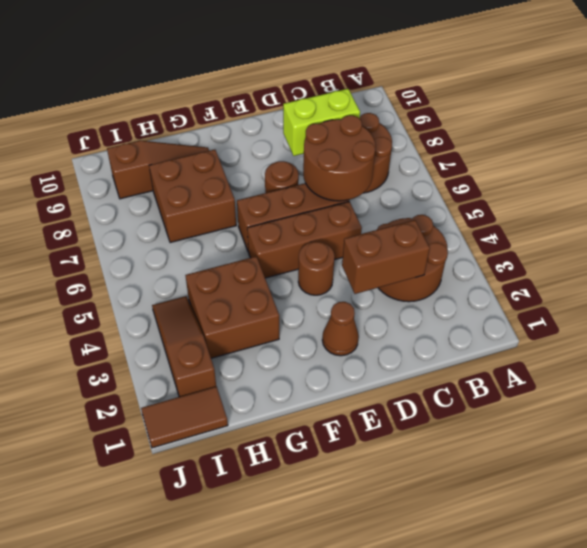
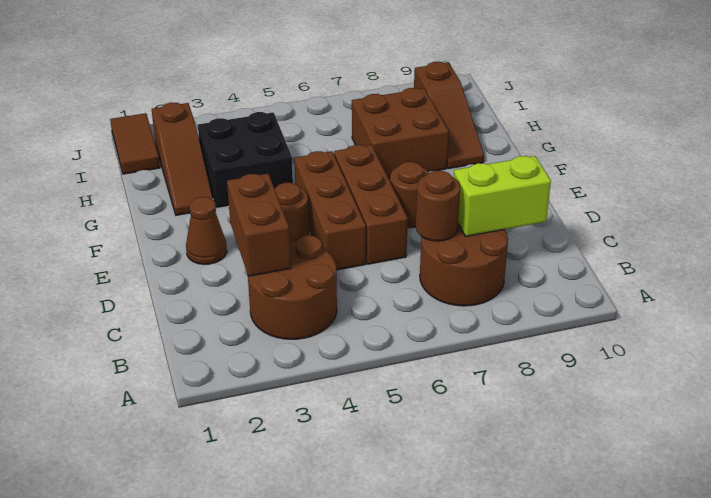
brown round brick C6:D7 level 2 -> brown round brick C7 level 2
lime brick C8:D8 level 2 -> lime brick C8:C9 level 2
brown brick G3:H4 level 1 -> black brick G3:H4 level 1
brown slope I2:I4 level 1 top 2 -> brown slope G2:I2 level 1 top I

